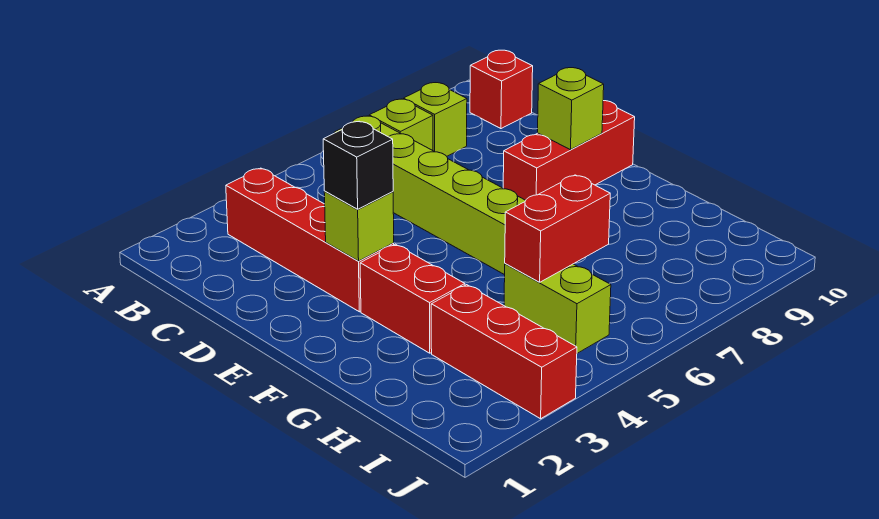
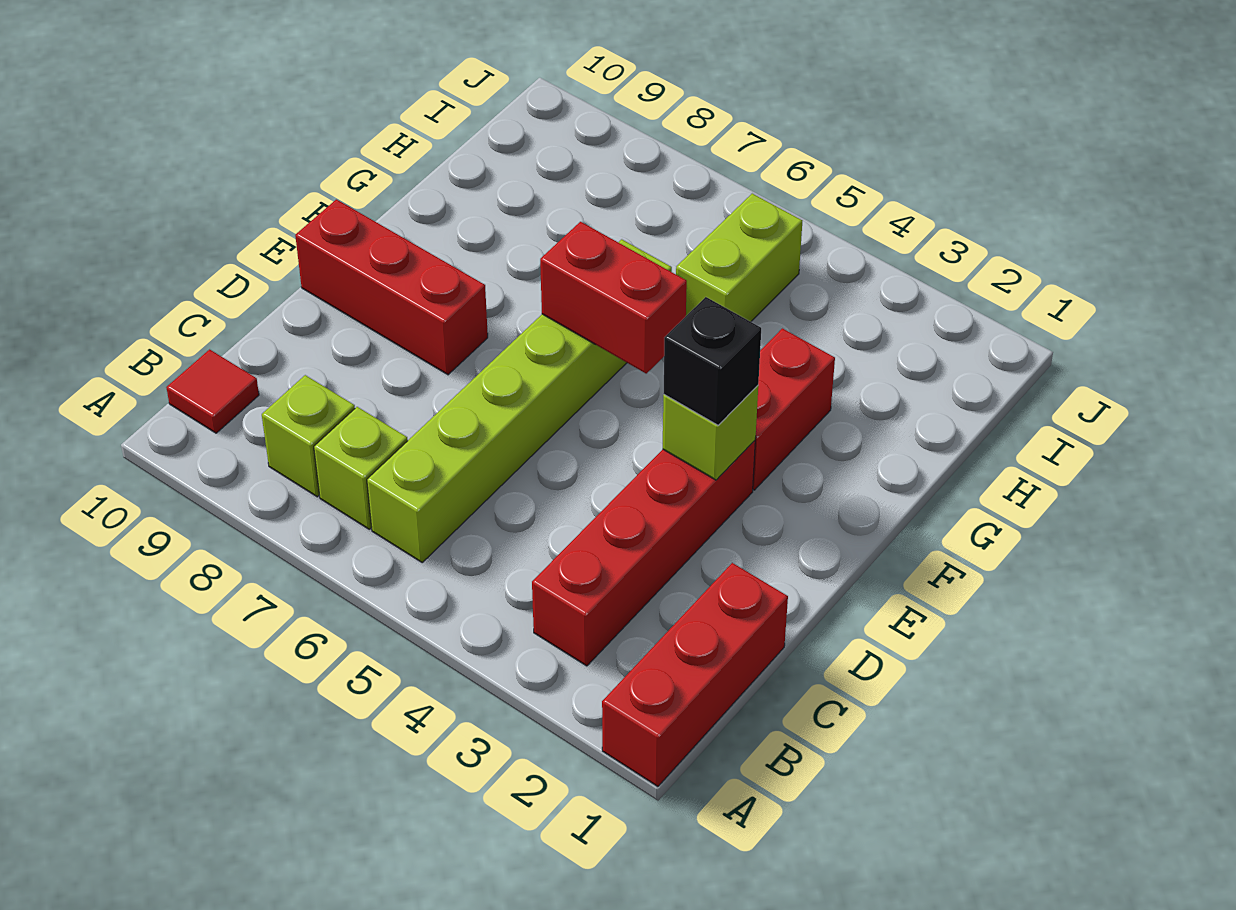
red brick B10 level 1 -> red tile B10 level 1
lime brick E9 level 2 -> none
red brick H3:J3 level 1 -> red brick A1:C1 level 1
red brick H5:H6 level 2 -> red brick F5:F6 level 2

